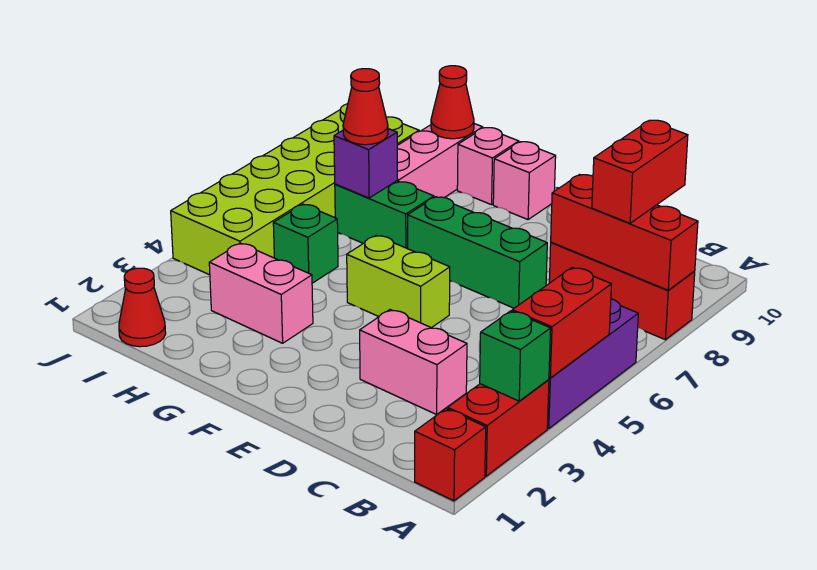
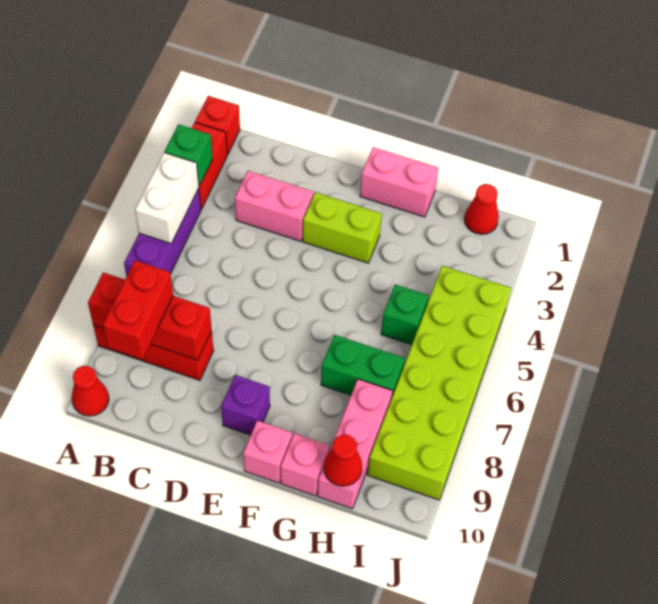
red brick A4:A5 level 2 -> white brick A4:A5 level 2
green brick D7:F7 level 1 -> none
lime brick E5:F5 level 1 -> lime brick E3:F3 level 1
pink brick G3:H3 level 1 -> pink brick F1:G1 level 1
purple brick H7 level 2 -> purple brick E9 level 1
red cone H7 level 3 -> red cone A10 level 1

